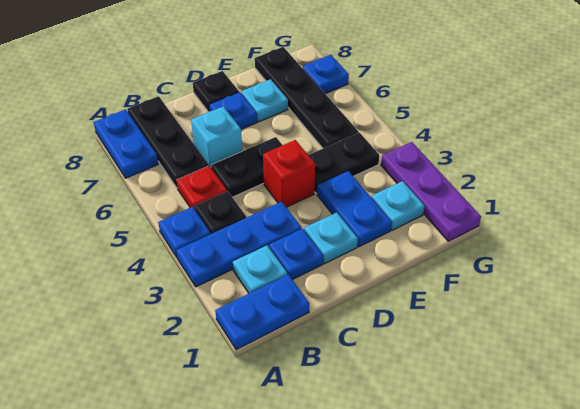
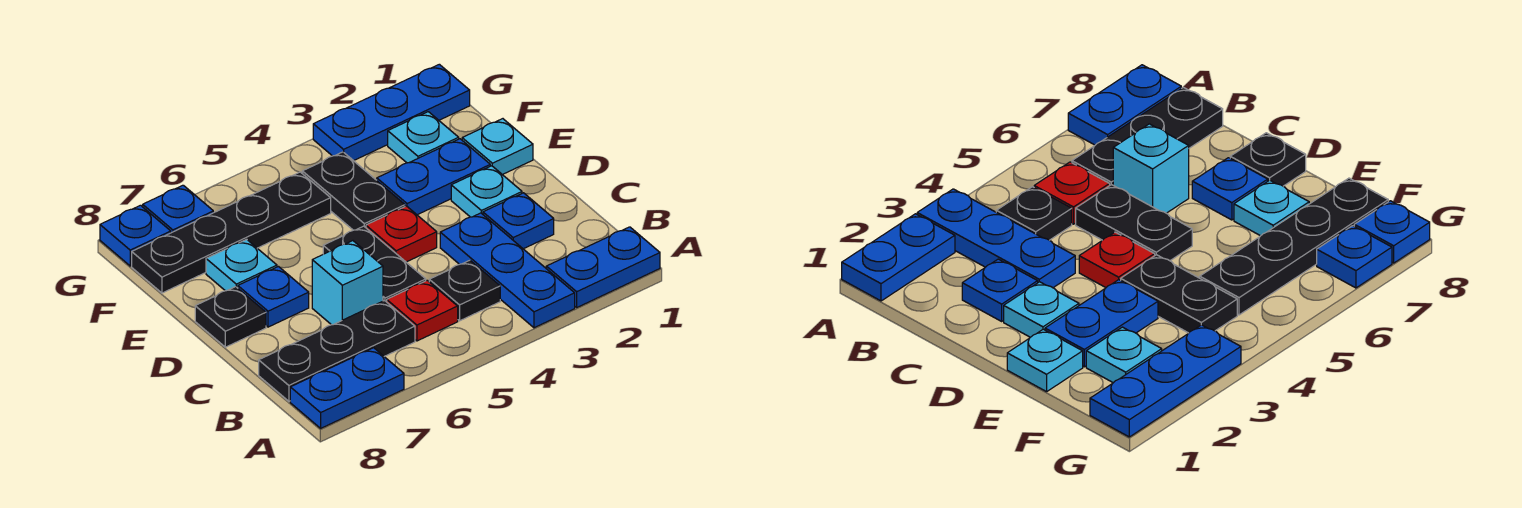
blue plate A1:B1 level 1 -> blue plate A1:A2 level 1
blue plate A4 level 1 -> blue plate G8 level 1
cyan plate B2 level 1 -> cyan plate E1 level 1
red brick D4 level 1 -> red plate D4 level 1
purple plate G1:G3 level 1 -> blue plate G1:G3 level 1

